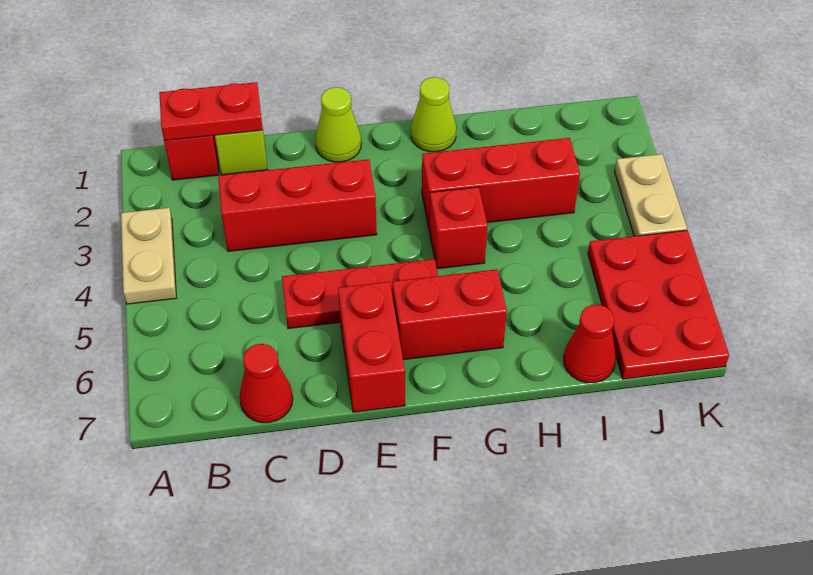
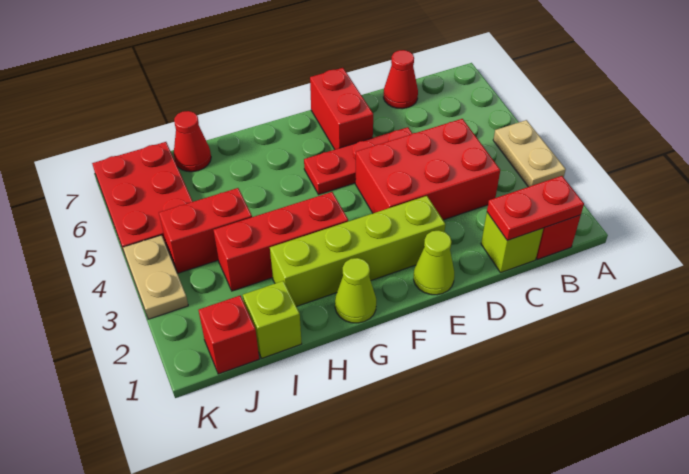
red brick C3:E3 level 1 -> red brick C3:E4 level 1
none -> lime brick E2:H2 level 1
red brick F6:G6 level 1 -> red brick I4:J4 level 1
red brick G4 level 1 -> red brick J1 level 1
none -> lime brick I1 level 1

